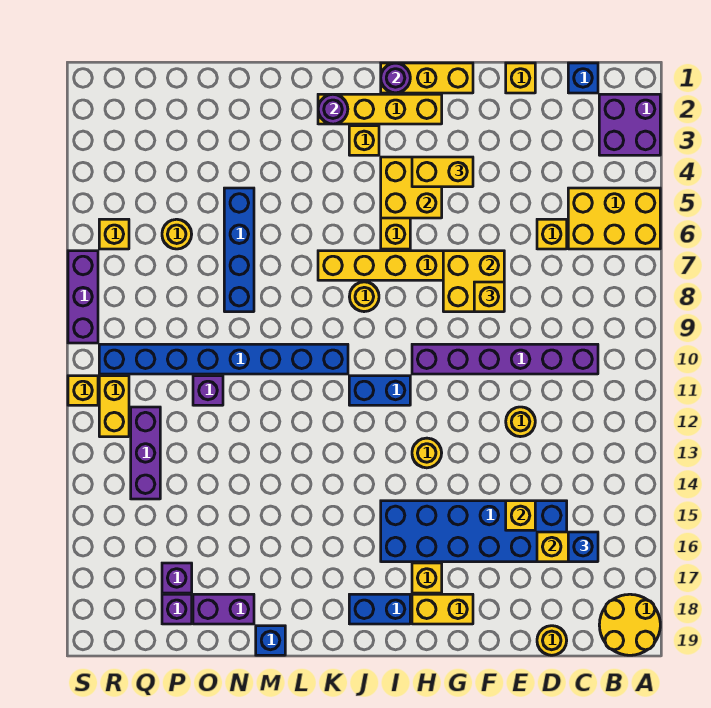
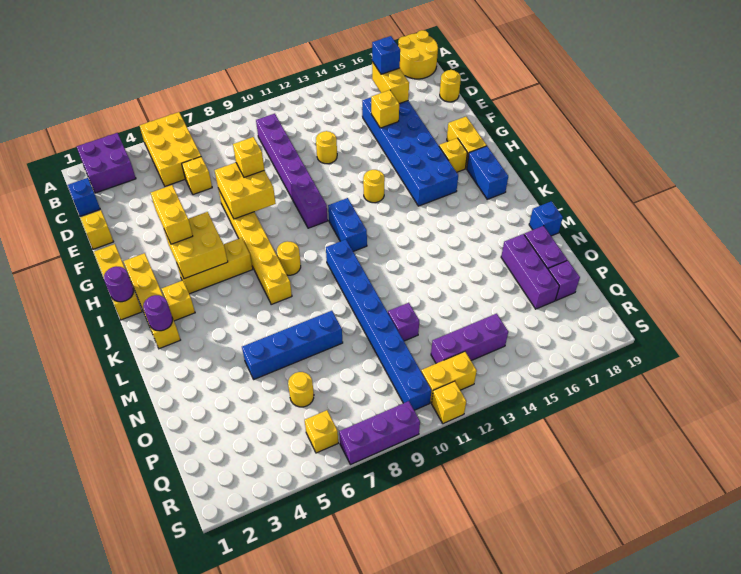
purple brick P17 level 1 -> purple brick N17:P17 level 1

